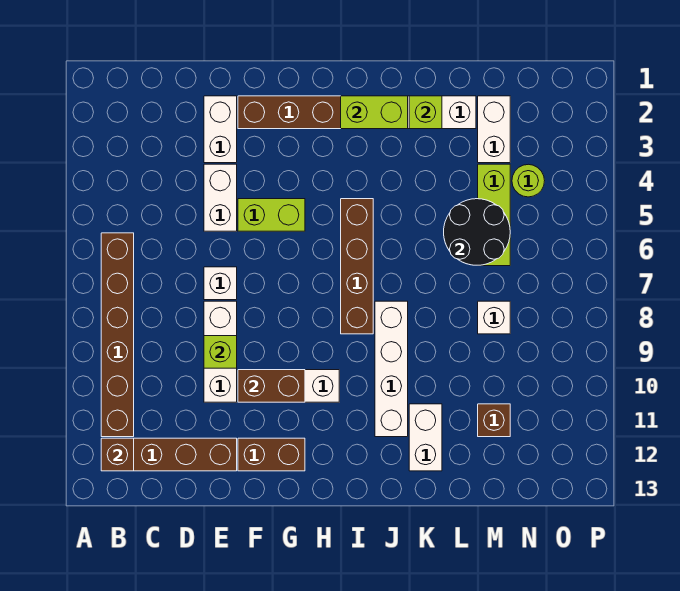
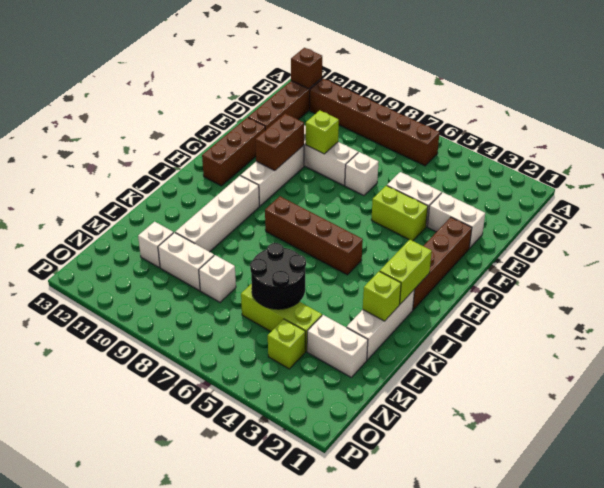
lime brick F5:G5 level 1 -> lime brick F4:F5 level 1
brown brick F12:G12 level 1 -> brown brick F12:H12 level 1
white brick J8:J11 level 1 -> white brick I10:L10 level 1
white brick K11:K12 level 1 -> white brick M9:M10 level 1
brown brick M11 level 1 -> white brick M11 level 1
lime round brick N4 level 1 -> lime brick N4 level 1

